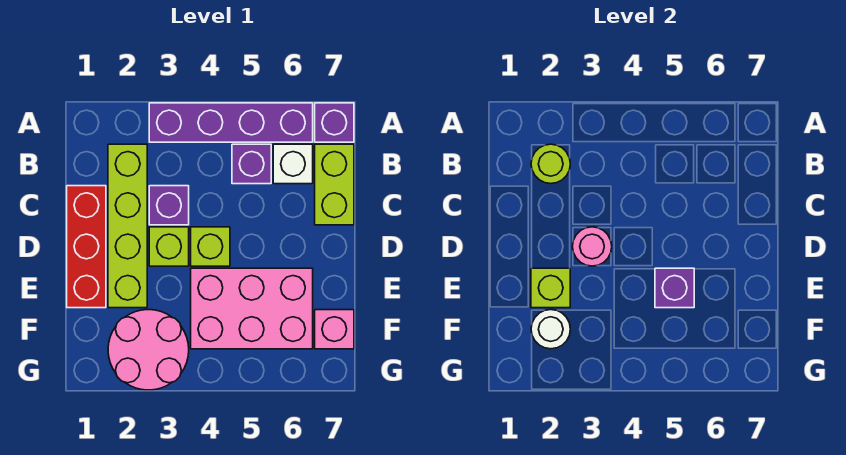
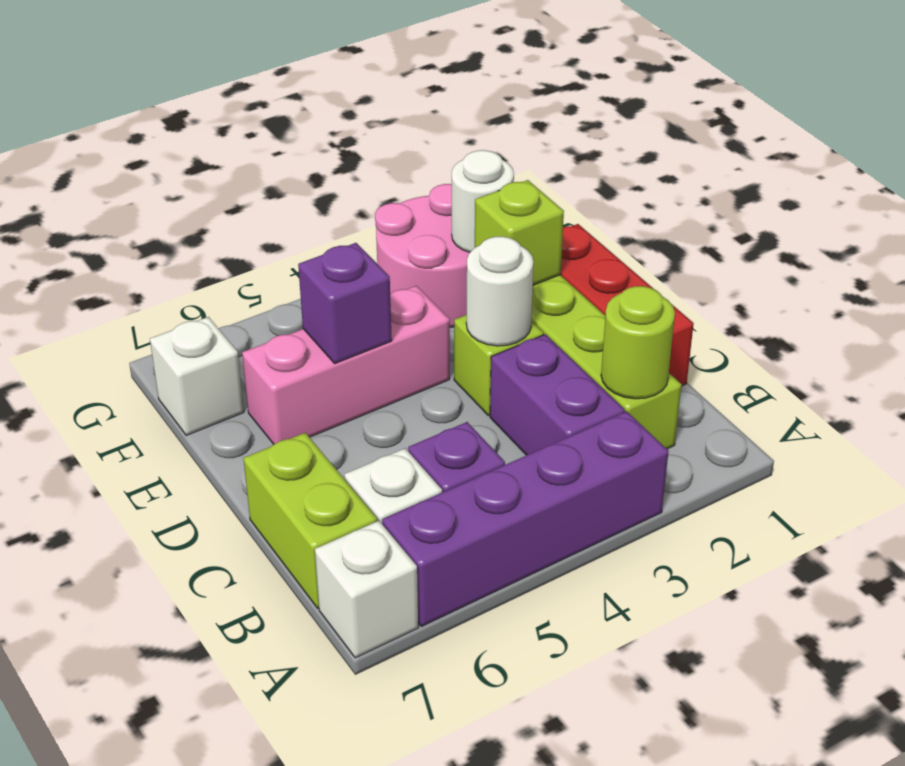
purple brick A7 level 1 -> white brick A7 level 1
purple brick C3 level 1 -> purple brick B3:C3 level 1
pink round brick D3 level 2 -> white round brick D3 level 2
lime brick D4 level 1 -> none
pink brick E4:F6 level 1 -> pink brick E4:E6 level 1
pink brick F7 level 1 -> white brick F7 level 1

